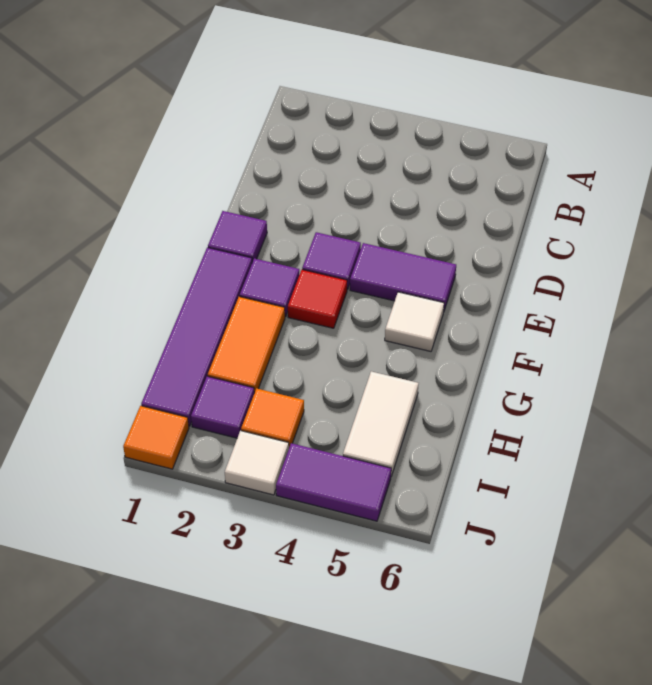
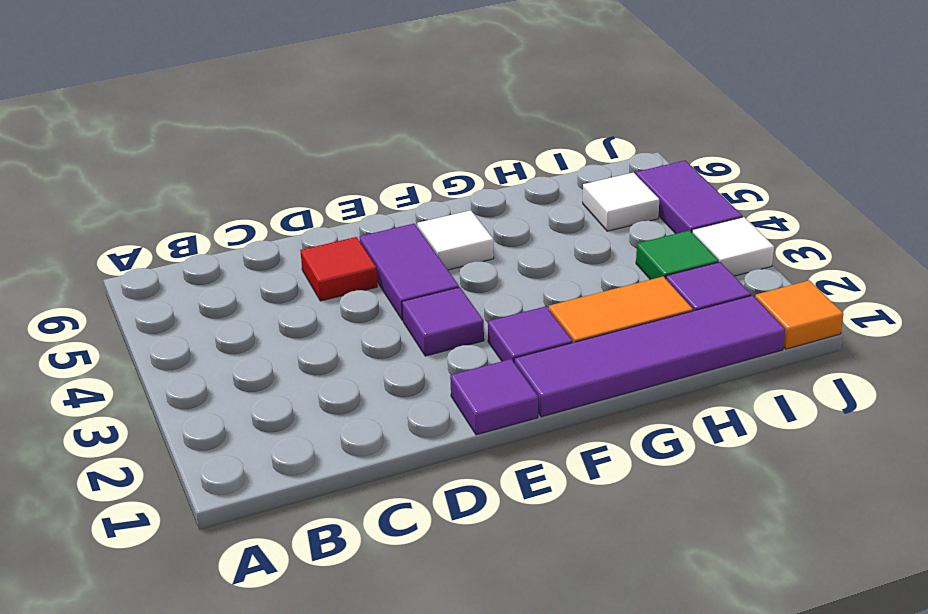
red tile F3 level 1 -> red tile D5 level 1
white tile H5:I5 level 1 -> white tile I5 level 1
orange tile I3 level 1 -> green tile I3 level 1

